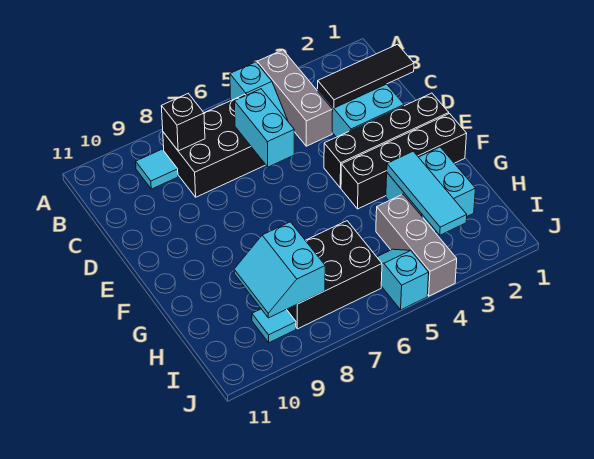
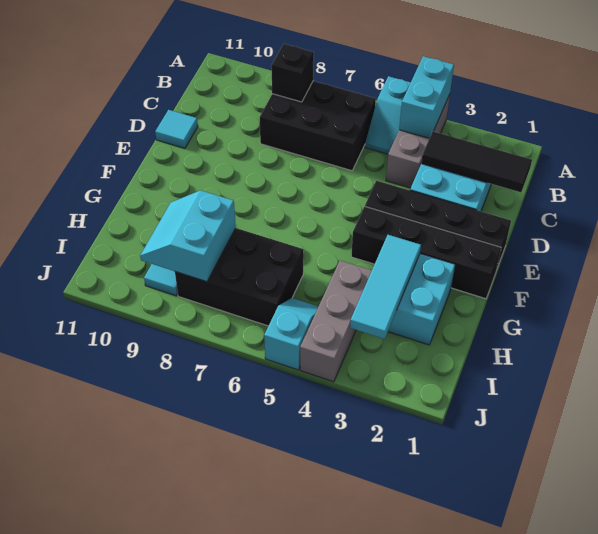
cyan tile B9 level 1 -> cyan tile D11 level 1
cyan brick C6:D6 level 2 -> cyan brick A4:B4 level 2

